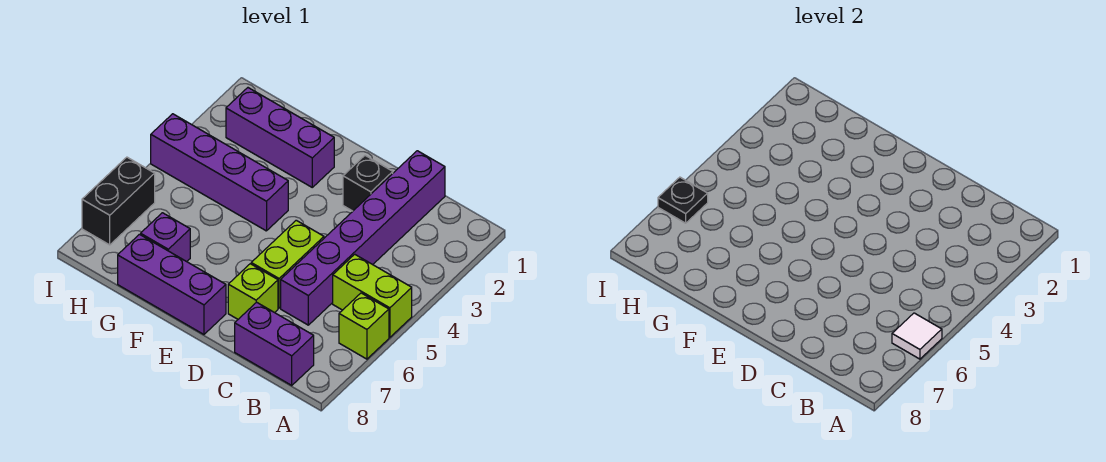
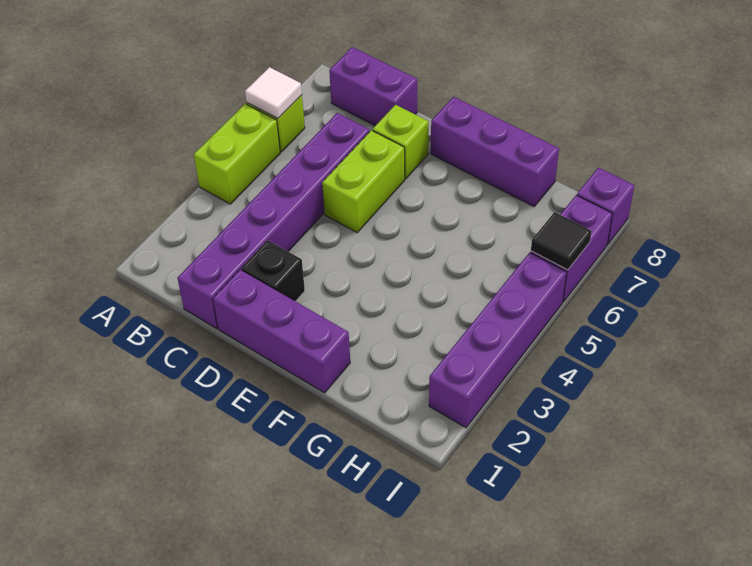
lime brick A5:B5 level 1 -> lime brick A4:A5 level 1
purple brick F2:H2 level 1 -> purple brick D1:F1 level 1
purple brick F4:I4 level 1 -> purple brick I2:I5 level 1
purple brick G7 level 1 -> purple brick I8 level 1
black brick I6:I7 level 1 -> purple brick I6:I7 level 1
black plate I6 level 2 -> black tile I6 level 2

